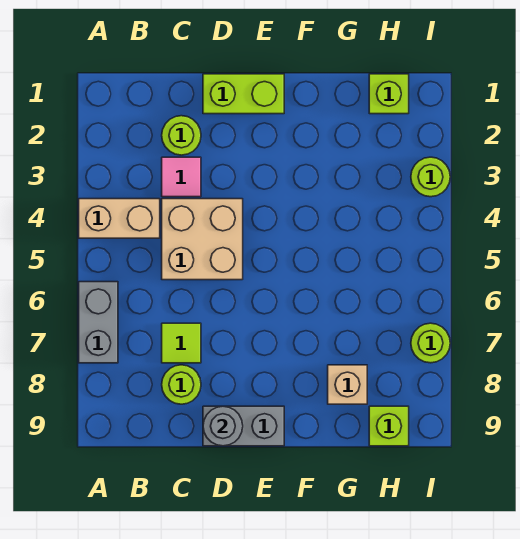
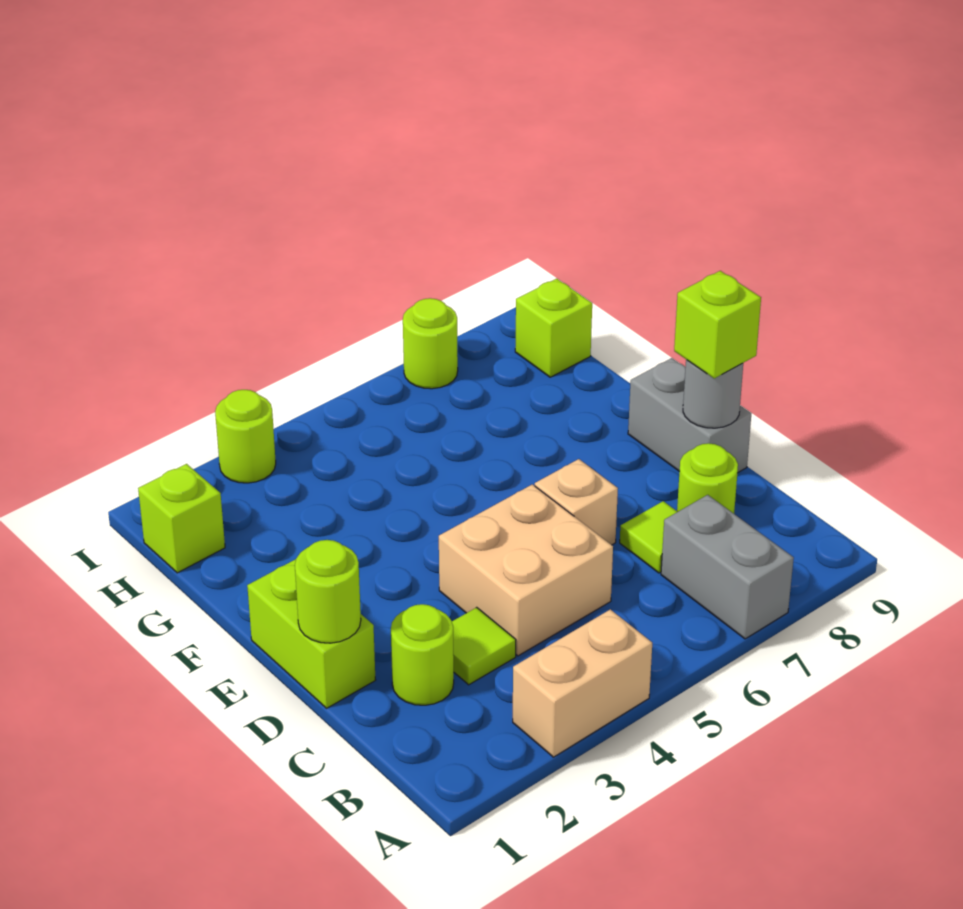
tan brick A4:B4 level 1 -> tan brick A3:A4 level 1
grey brick A6:A7 level 1 -> grey brick A7:B7 level 1
pink tile C3 level 1 -> lime tile C3 level 1
none -> lime round brick D1 level 2
none -> lime brick D9 level 3
tan brick G8 level 1 -> tan brick D6 level 1

